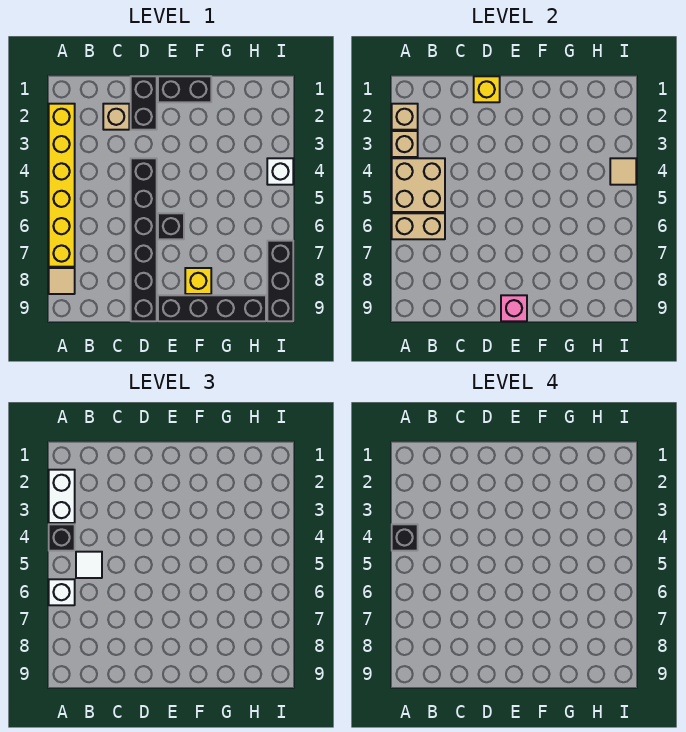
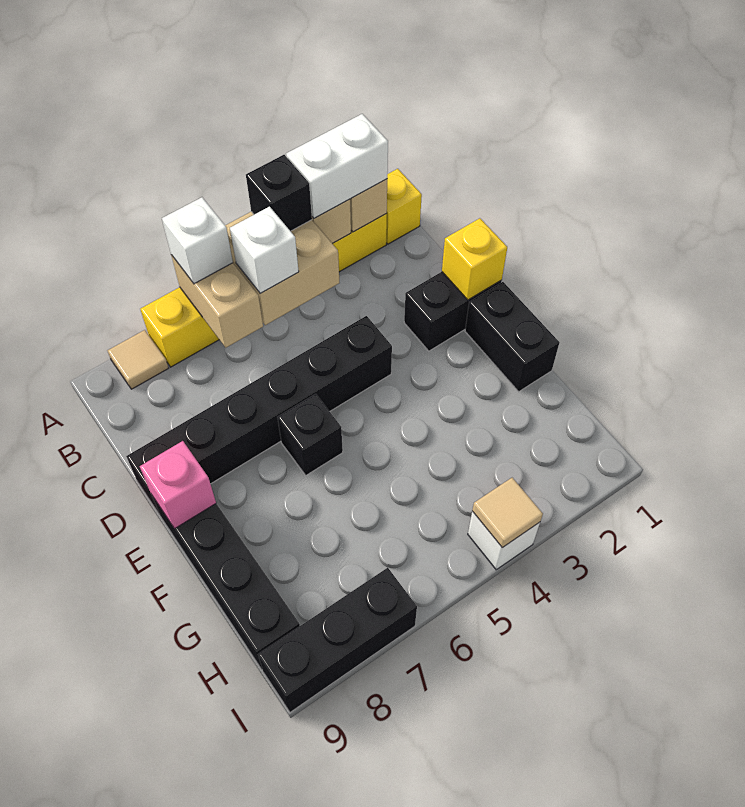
black brick A4 level 4 -> none
white tile B5 level 3 -> white brick B5 level 3
tan brick C2 level 1 -> none
yellow brick F8 level 1 -> yellow brick A1 level 1

